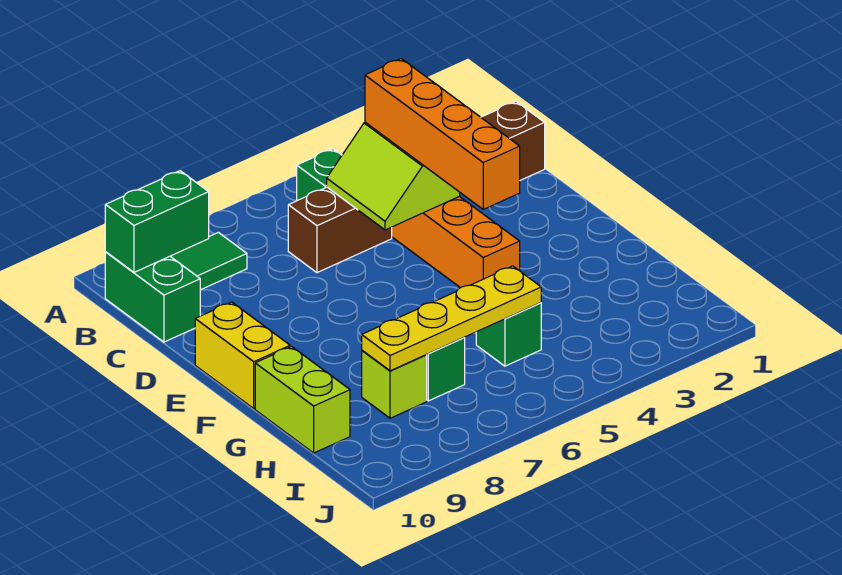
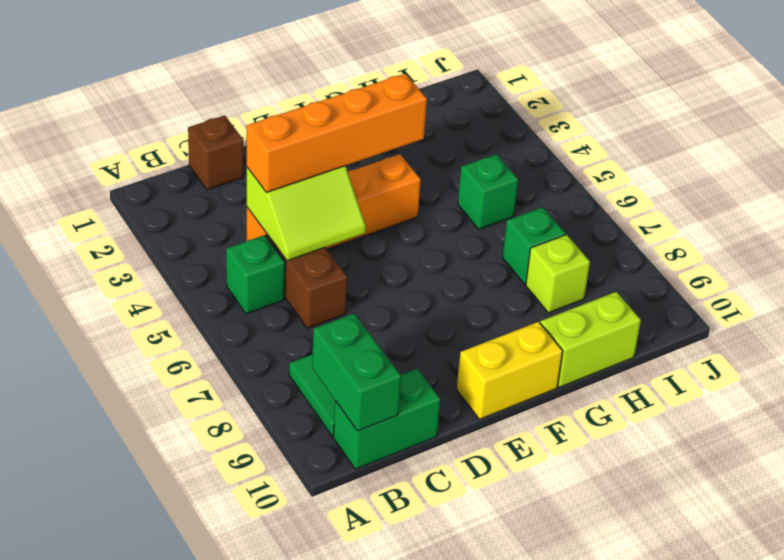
yellow plate H5:H8 level 2 -> none

